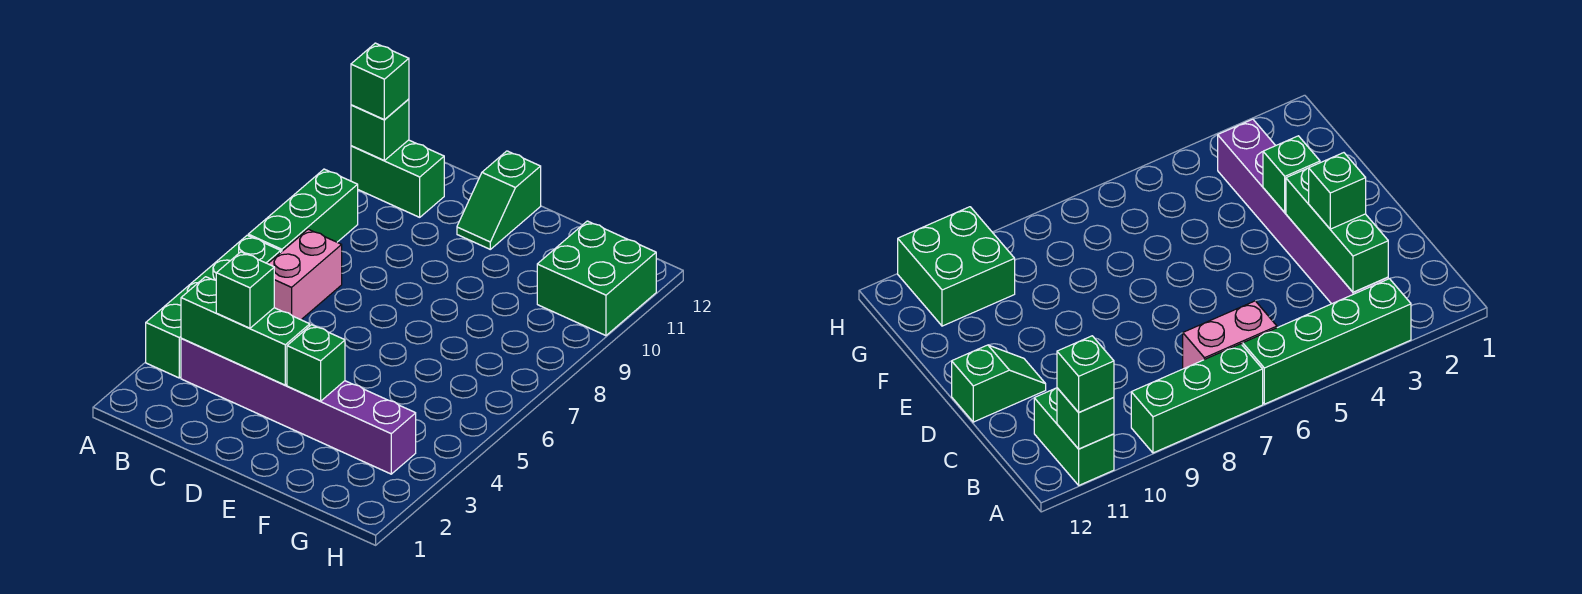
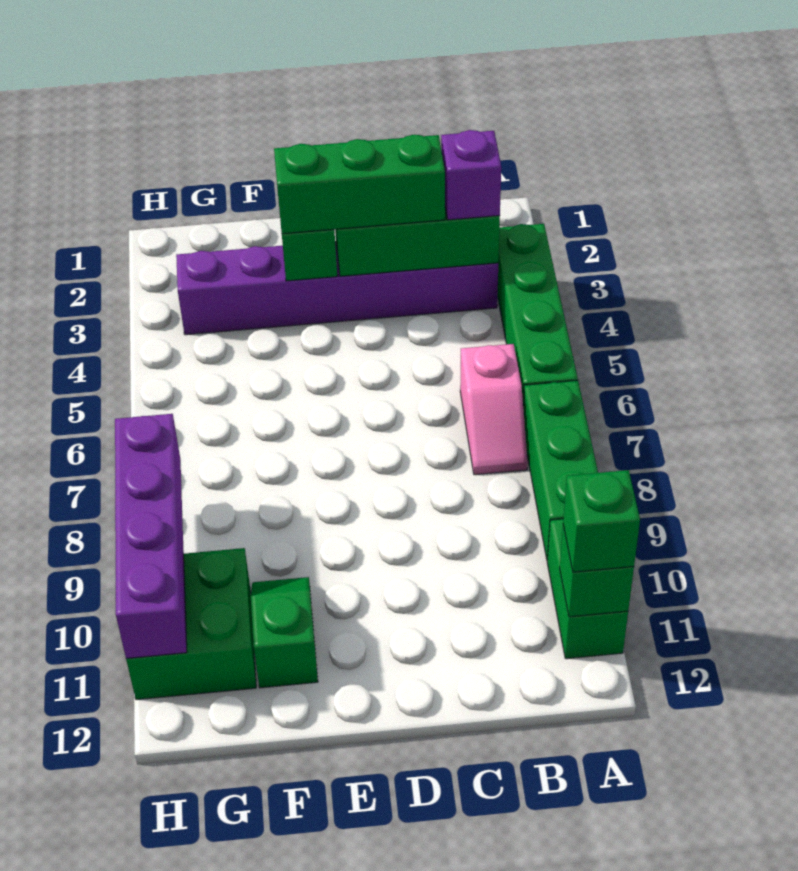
green brick A11:B11 level 1 -> green brick A10:A11 level 1
none -> purple brick B3 level 3
pink brick B6:B7 level 1 -> pink slope B6:B7 level 1 top 6
green brick C3 level 3 -> green brick C3:E3 level 3
green slope D11:D12 level 1 top 12 -> green slope F10:F11 level 1 top 11
none -> purple brick H8:H11 level 2

